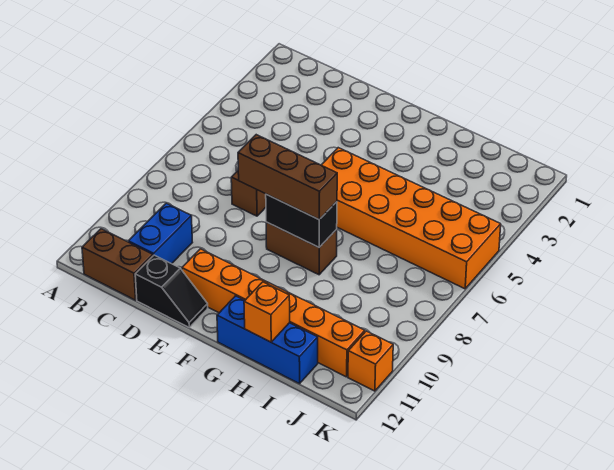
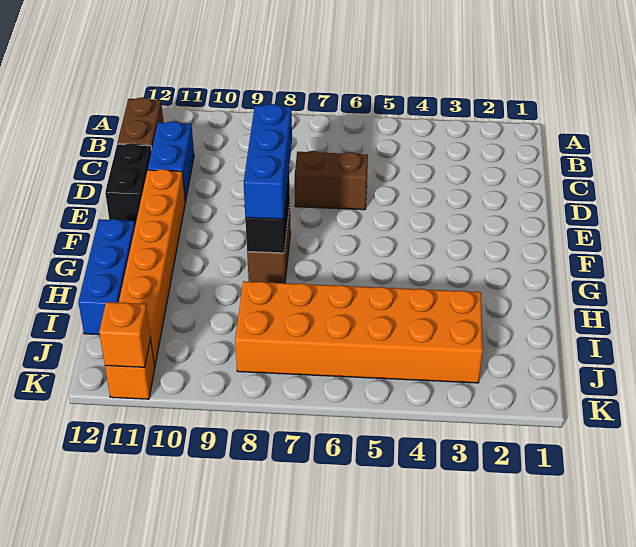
blue brick C10:C11 level 1 -> blue brick C11:D11 level 1
black slope D12:E12 level 1 top D -> black brick D12:E12 level 1
brown brick E8:G8 level 3 -> blue brick E8:G8 level 3
orange brick F5:K6 level 1 -> orange brick I3:J8 level 1
orange brick H12 level 2 -> orange brick K11 level 2

